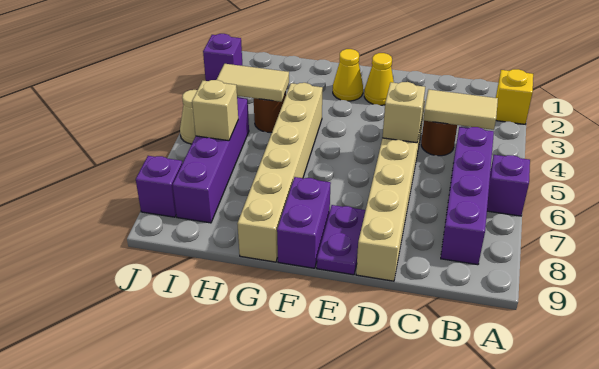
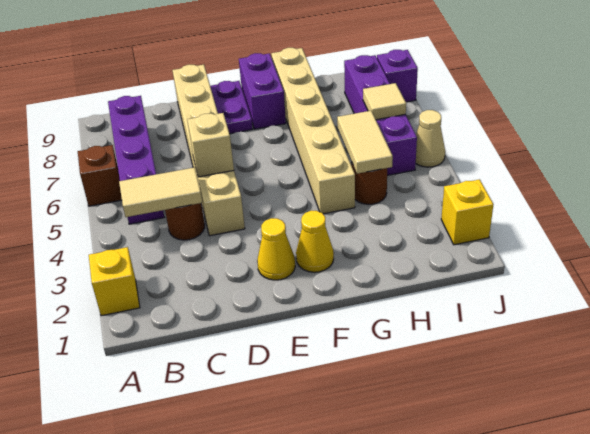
purple brick A6 level 1 -> brown brick A6 level 1
tan tile H4:I4 level 2 -> tan tile H4:H5 level 2
tan brick I6 level 2 -> tan tile I6 level 2
purple brick J2 level 1 -> yellow brick J2 level 1

